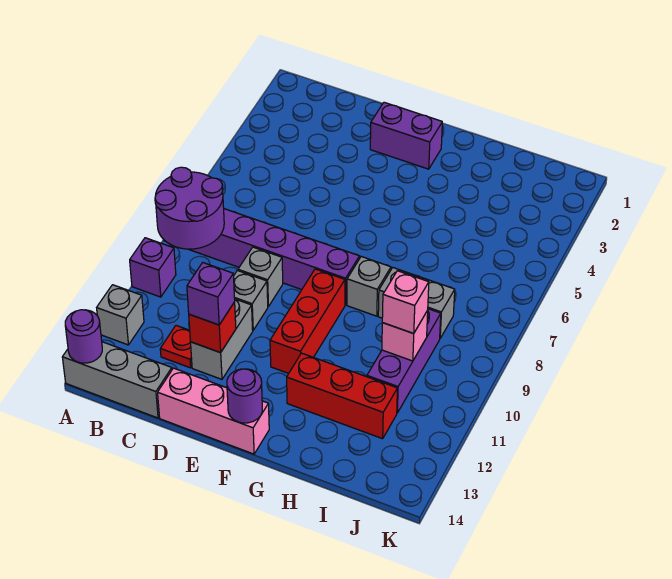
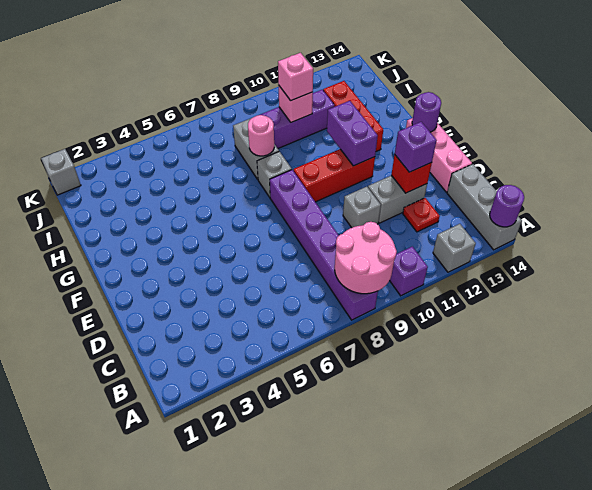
purple round brick A8:B9 level 2 -> pink round brick A8:B9 level 2
grey brick D9 level 1 -> grey brick K1 level 1
purple brick E2:F2 level 1 -> purple brick F11:G11 level 2
none -> pink round brick H8 level 2

